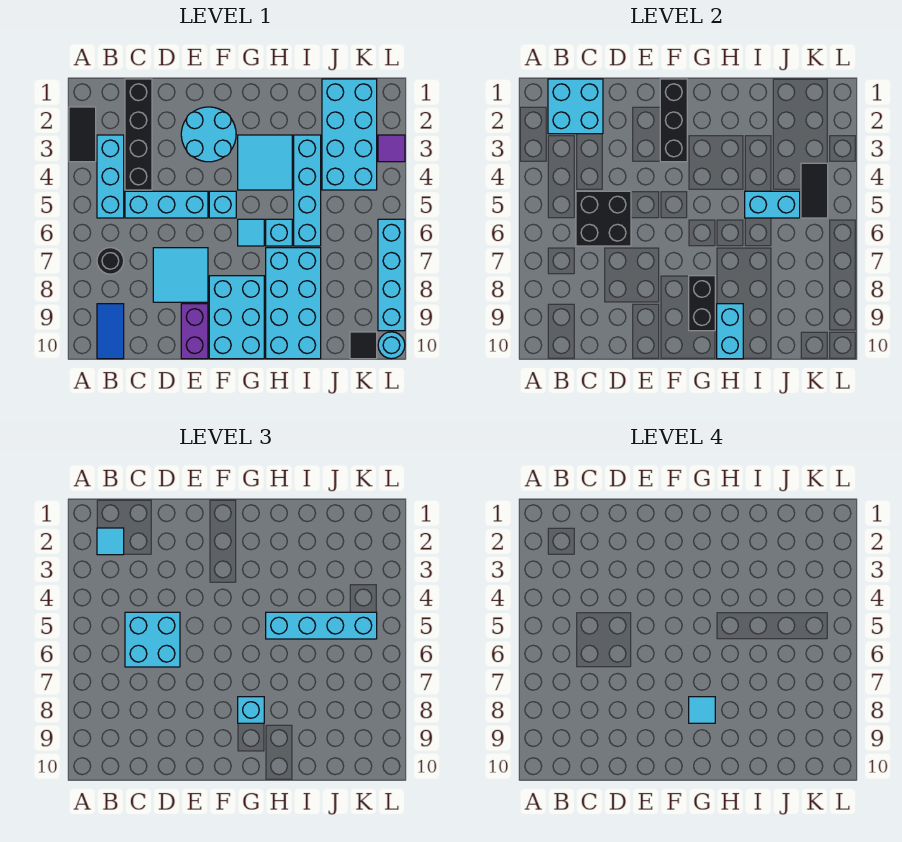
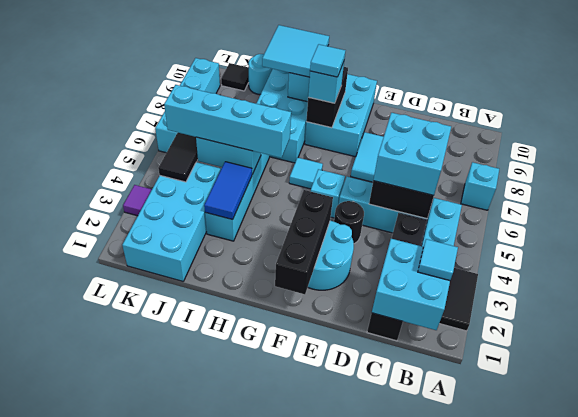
black round brick B7 level 1 -> black round brick E4 level 1
blue tile B9:B10 level 1 -> blue tile I3:I4 level 2
purple brick E9:E10 level 1 -> none
cyan tile G3:H4 level 1 -> cyan tile H9:I10 level 3
cyan brick H6 level 1 -> cyan brick A7 level 1
cyan round brick L10 level 1 -> cyan round brick J10 level 1

